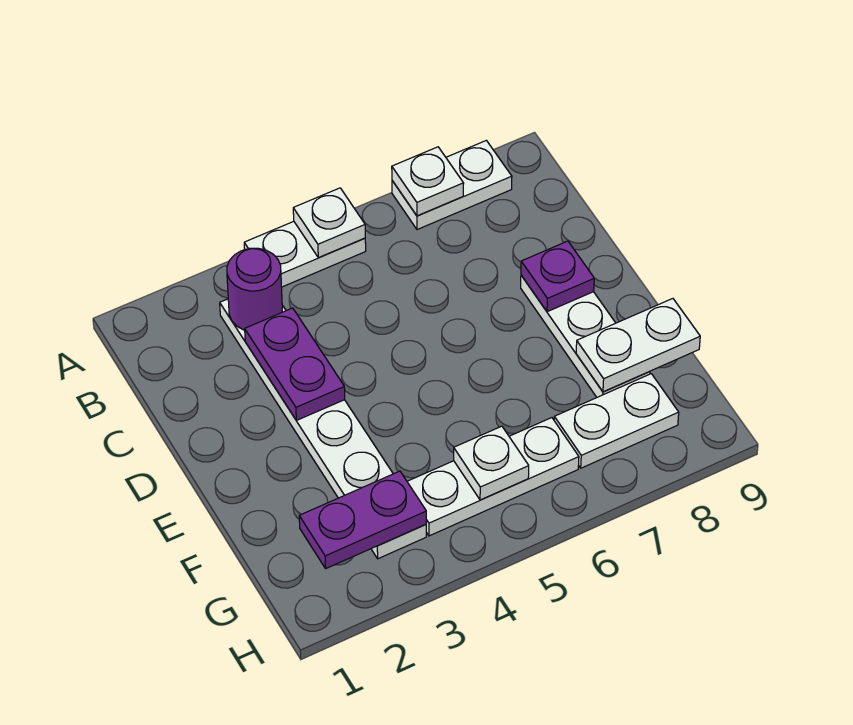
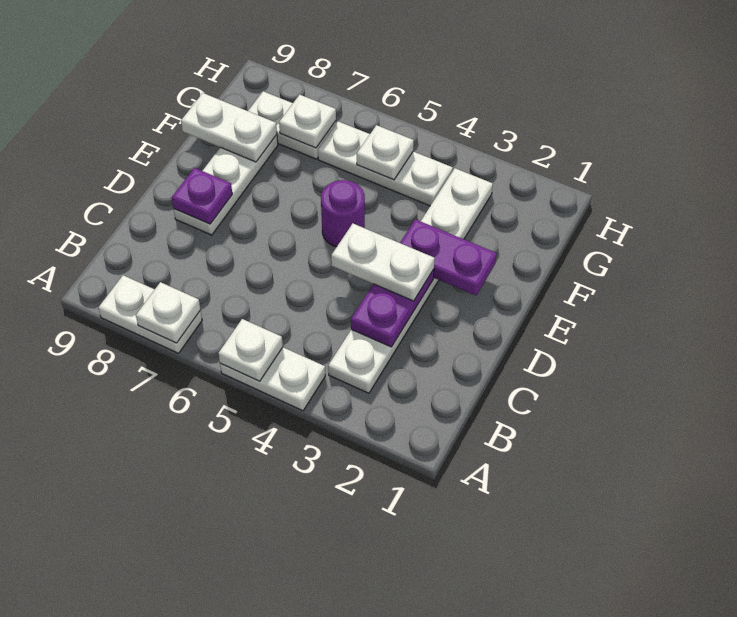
purple round brick B3 level 2 -> purple round brick E5 level 1
none -> white plate D3:D4 level 3
purple plate G2:G3 level 2 -> purple plate E2:E3 level 2
none -> white plate G7 level 2

